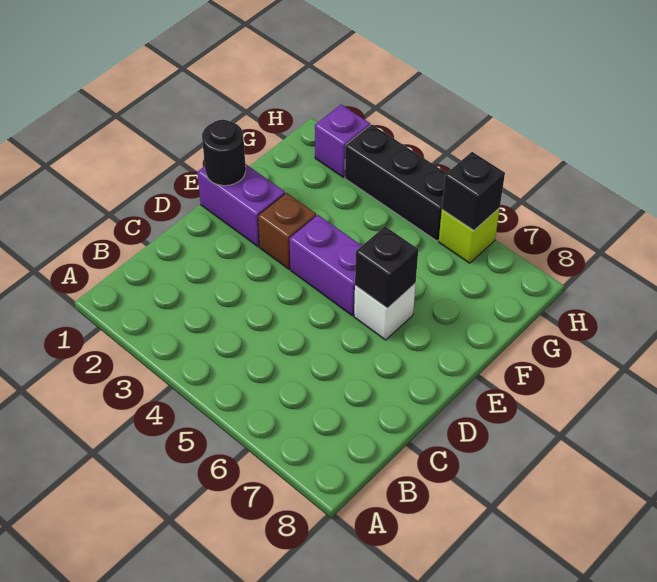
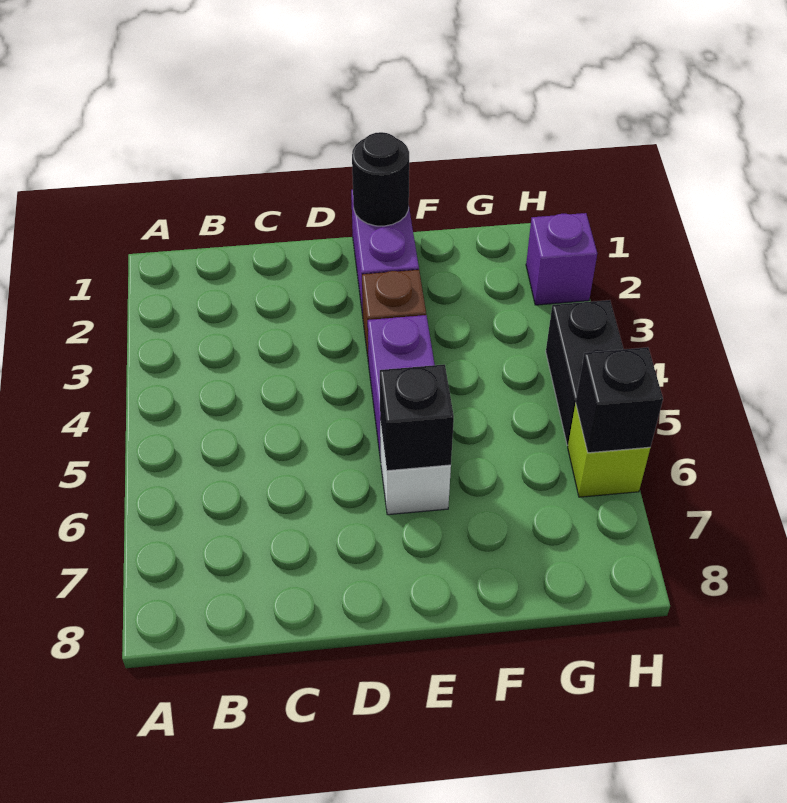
black brick H3:H5 level 1 -> black brick H4:H5 level 1

